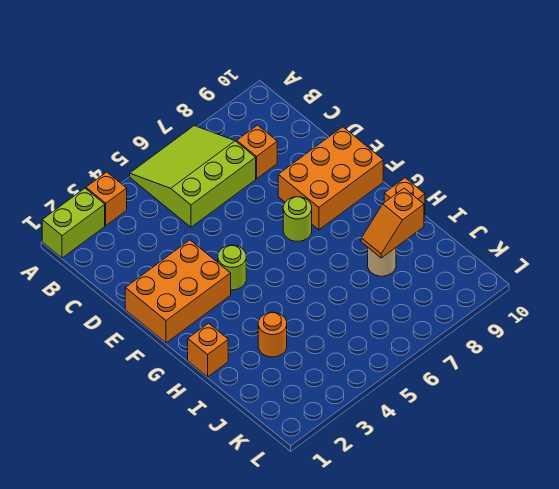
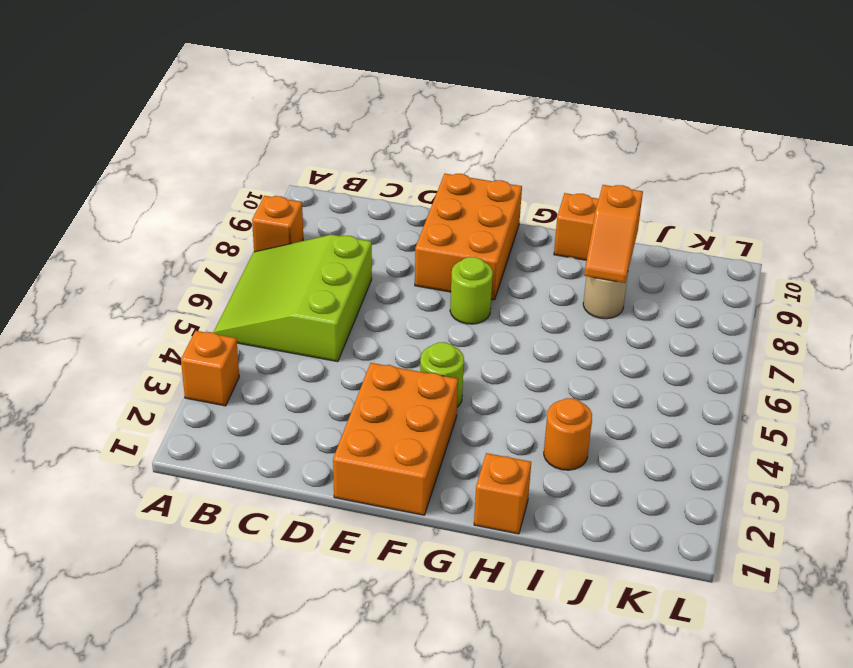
lime brick A1:A2 level 1 -> none
orange brick C8 level 1 -> orange brick A8 level 1

